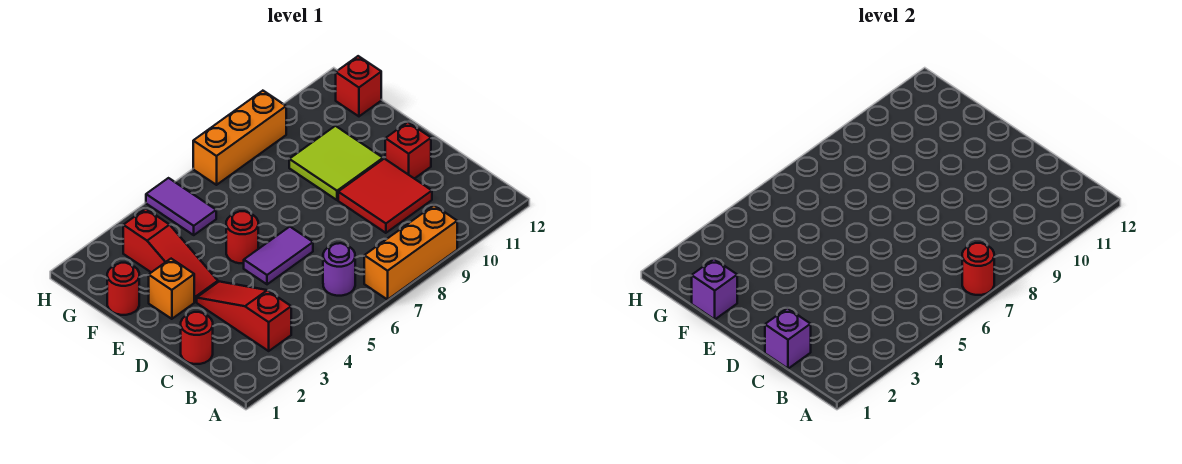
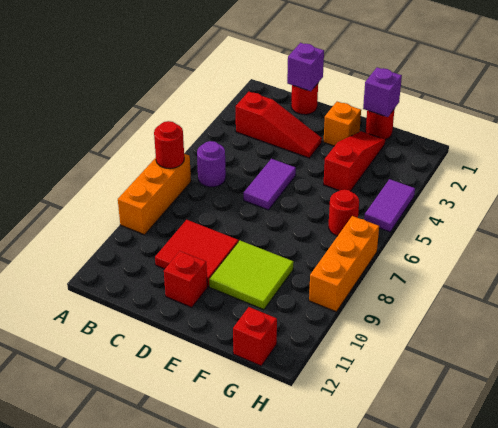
red slope E3:G3 level 1 top G -> red slope F2:F4 level 1 top 4
red round brick E5 level 1 -> red round brick G6 level 1
purple tile G5:H5 level 1 -> purple tile H4:H5 level 1

